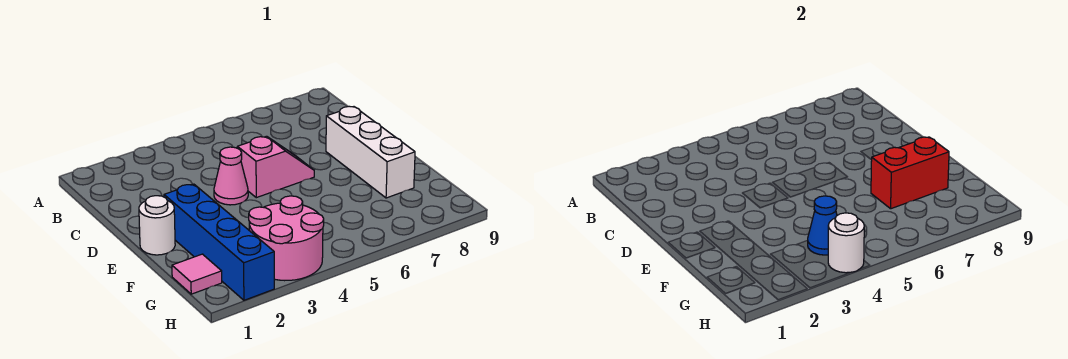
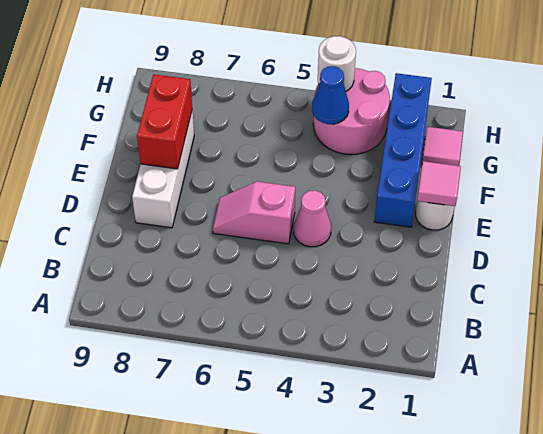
none -> pink tile E1 level 2
red brick F7:F8 level 2 -> red brick E8:F8 level 2

